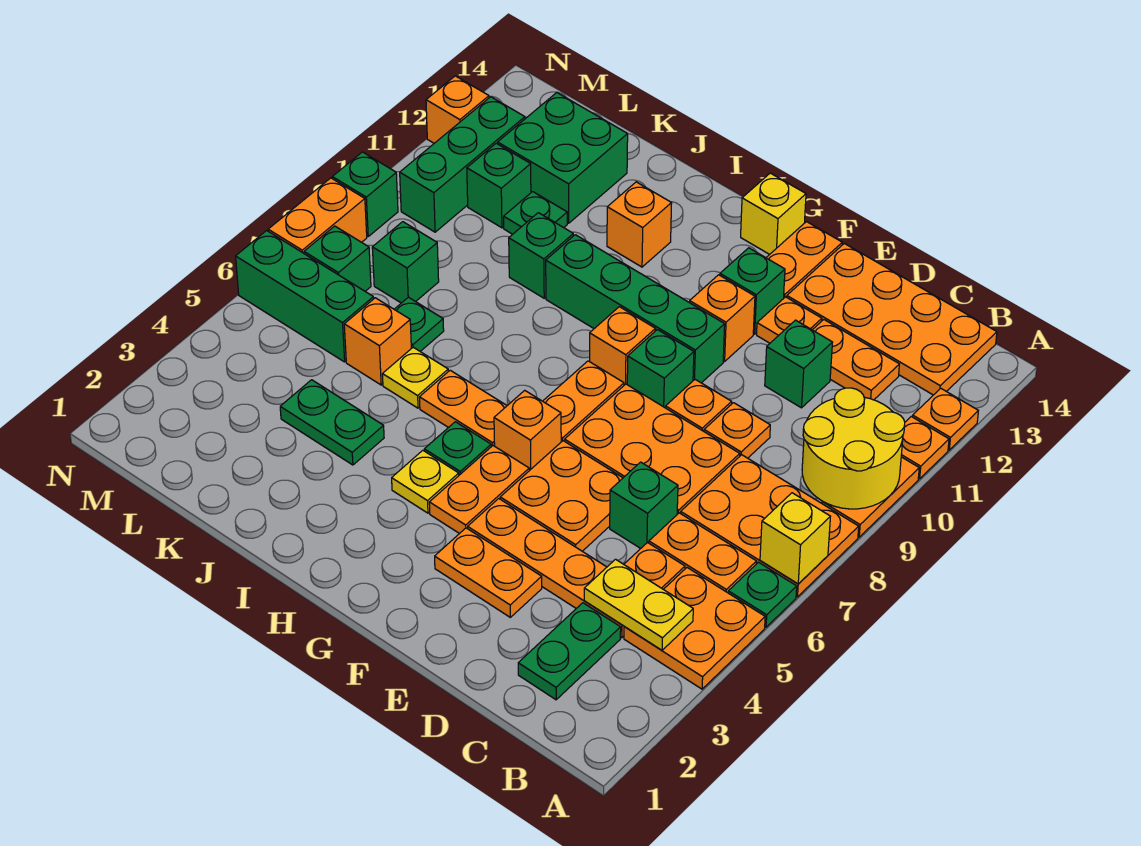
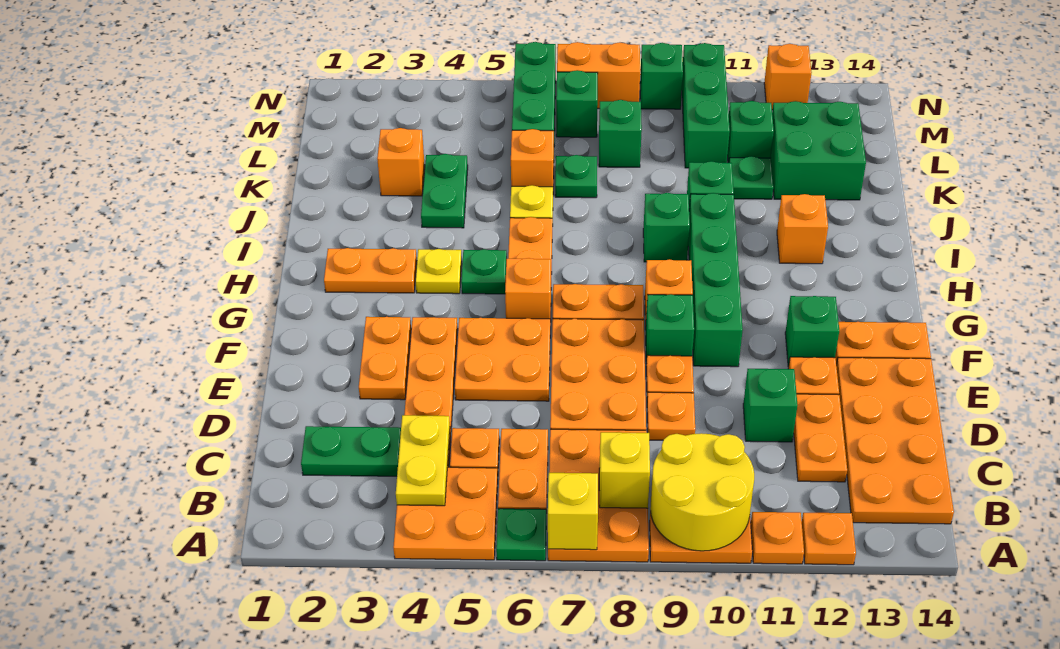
green brick D6 level 1 -> green brick I9 level 1
orange brick F11 level 1 -> orange brick K3 level 1
orange plate G4:G5 level 1 -> orange plate H2:H3 level 1
yellow brick G14 level 1 -> yellow brick B8 level 2
green brick M10:M12 level 1 -> green brick L10:N10 level 1

